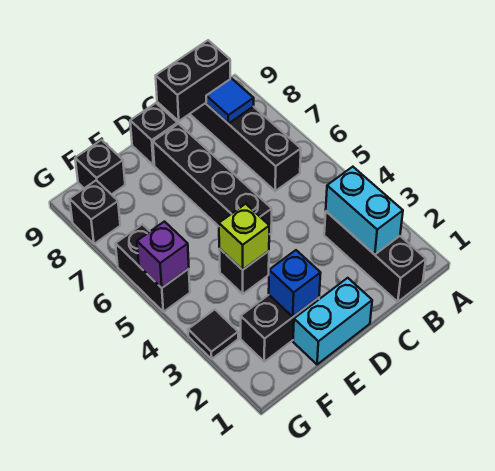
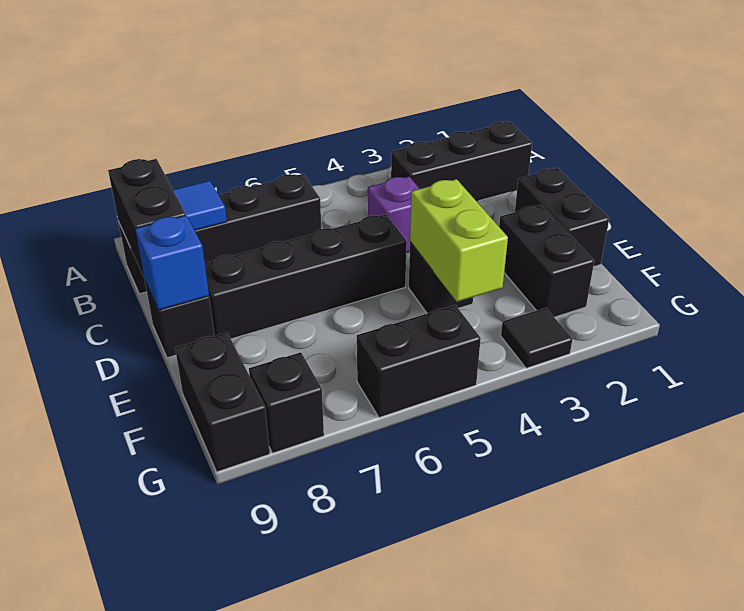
cyan brick B2:B3 level 2 -> none
cyan brick D1:E1 level 1 -> black brick D1:E1 level 1
blue brick E2 level 2 -> blue brick D9 level 2
lime brick E4 level 2 -> lime brick E4:F4 level 2
black brick F9 level 1 -> black brick F9:G9 level 1
purple brick G5 level 2 -> purple brick C4 level 1

